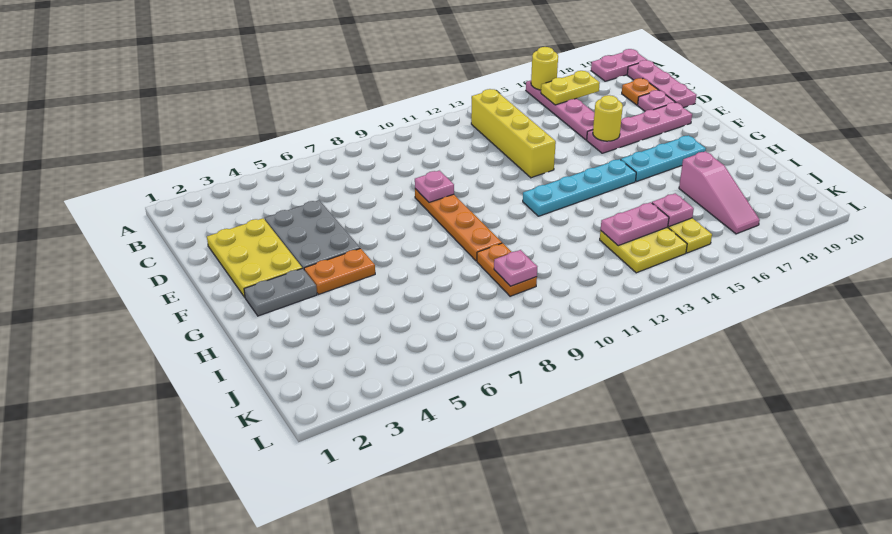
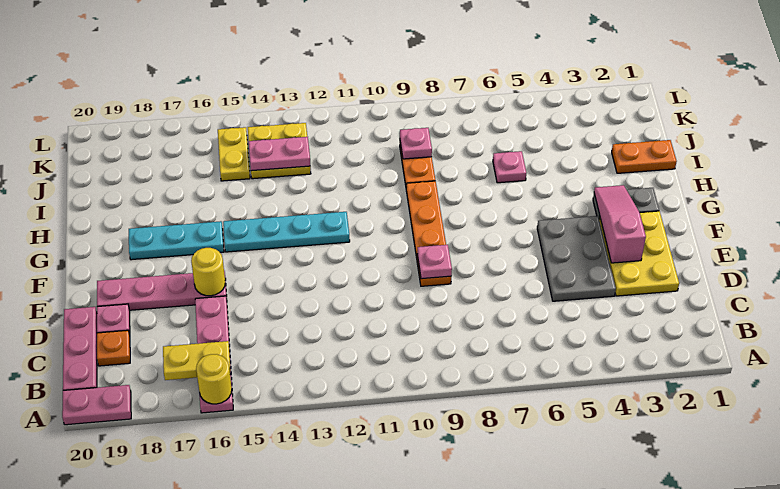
yellow brick B13:E13 level 1 -> none
orange plate G4:G5 level 1 -> orange plate I1:I2 level 1
pink slope I17:K17 level 1 top I -> pink slope E3:G3 level 2 top E
pink plate J15 level 2 -> pink plate I6 level 1

